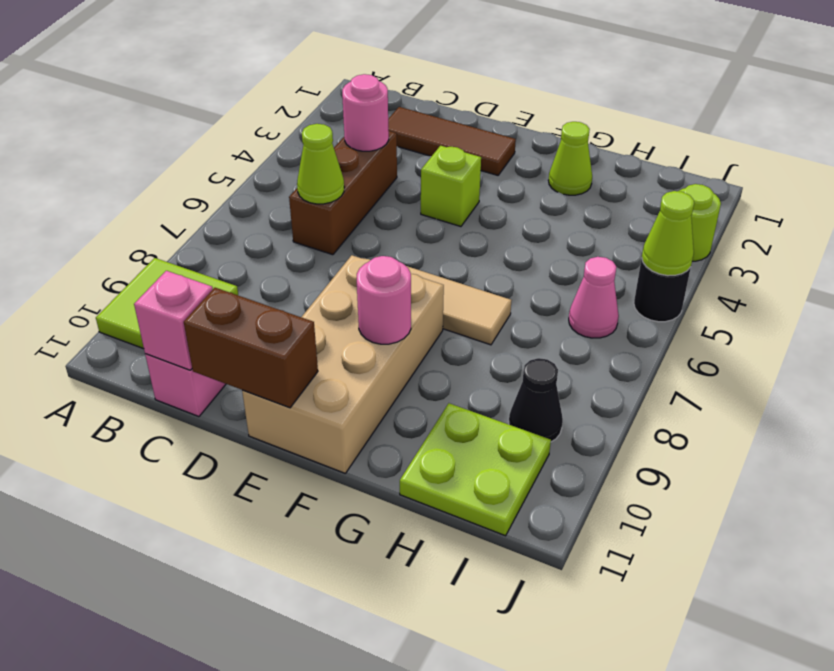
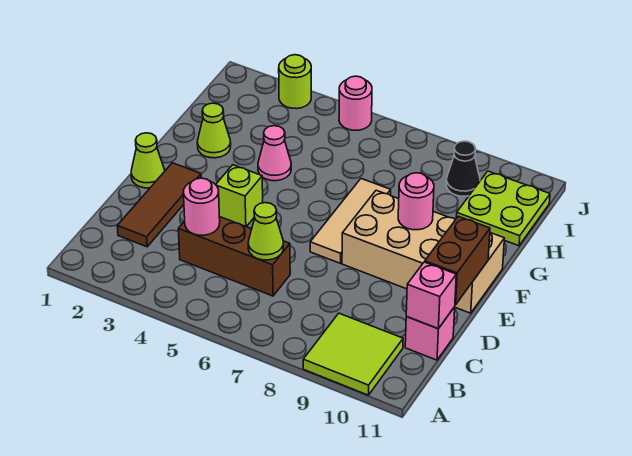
pink cone I6 level 1 -> pink cone G4 level 1
black round brick J5 level 1 -> pink round brick J5 level 1
lime cone J5 level 2 -> lime cone E1 level 1

